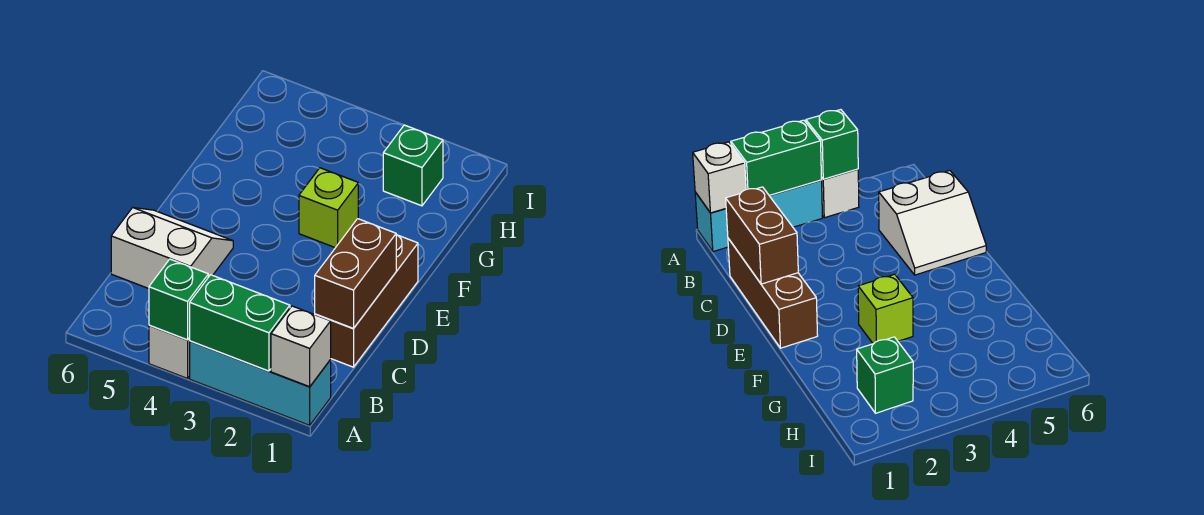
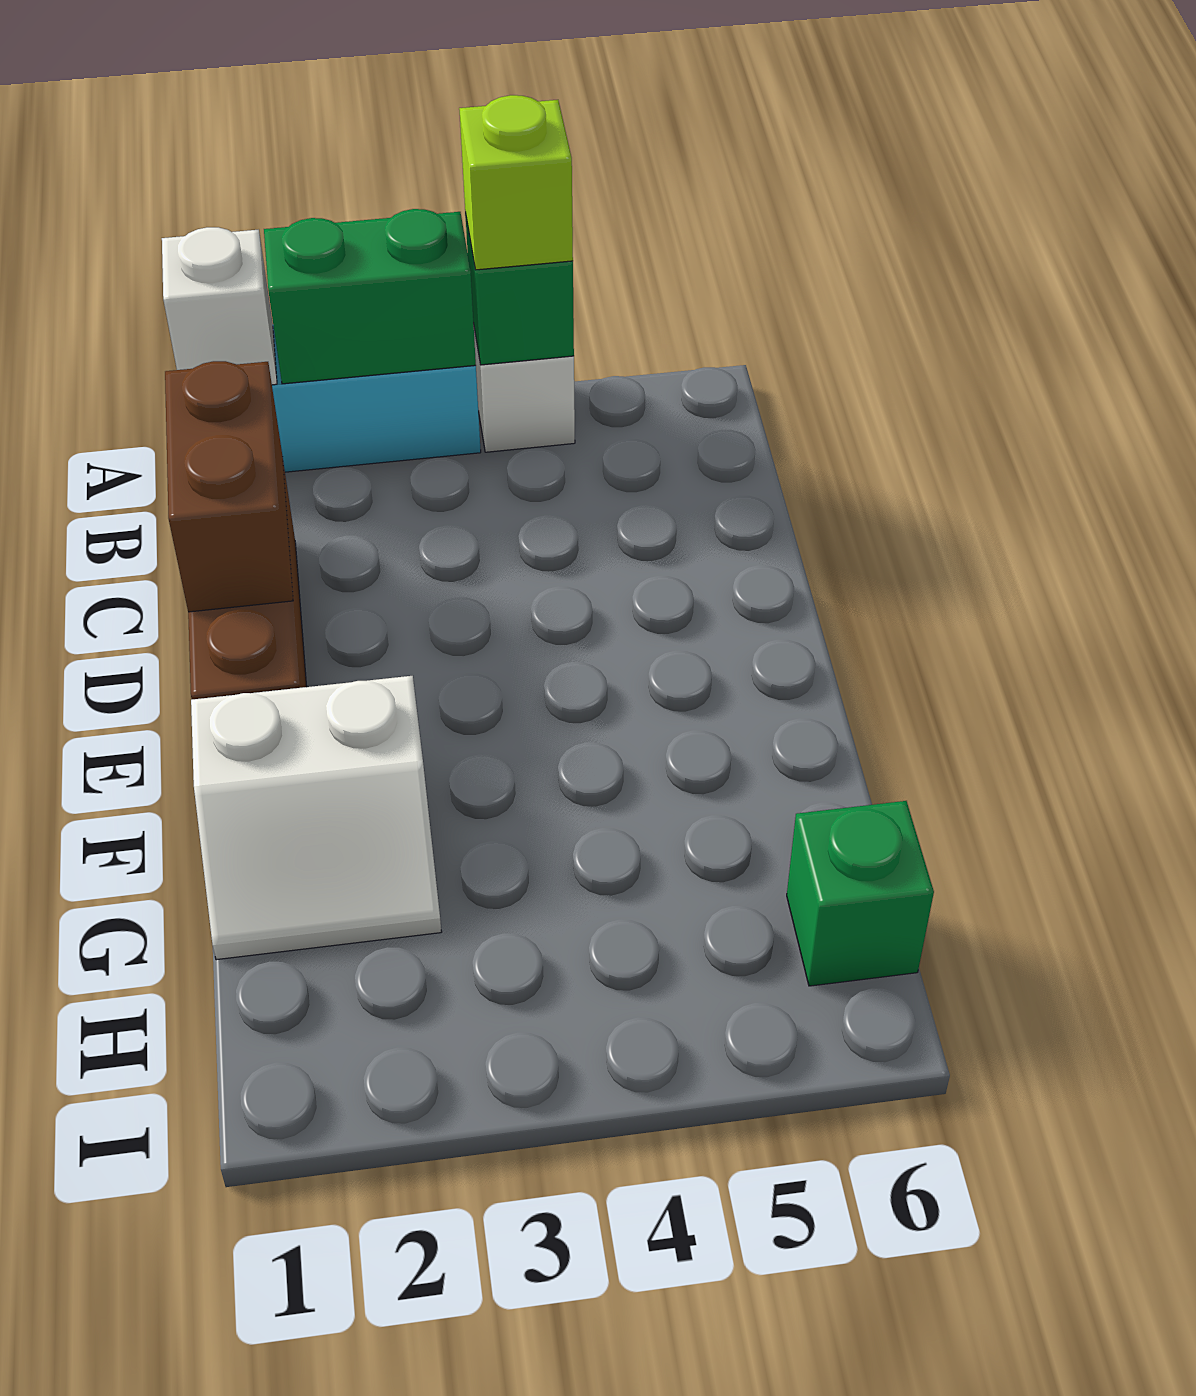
white slope C5:D6 level 1 top C -> white slope F1:G2 level 1 top F
lime brick F3 level 1 -> lime brick A4 level 3
green brick H2 level 1 -> green brick H6 level 1

